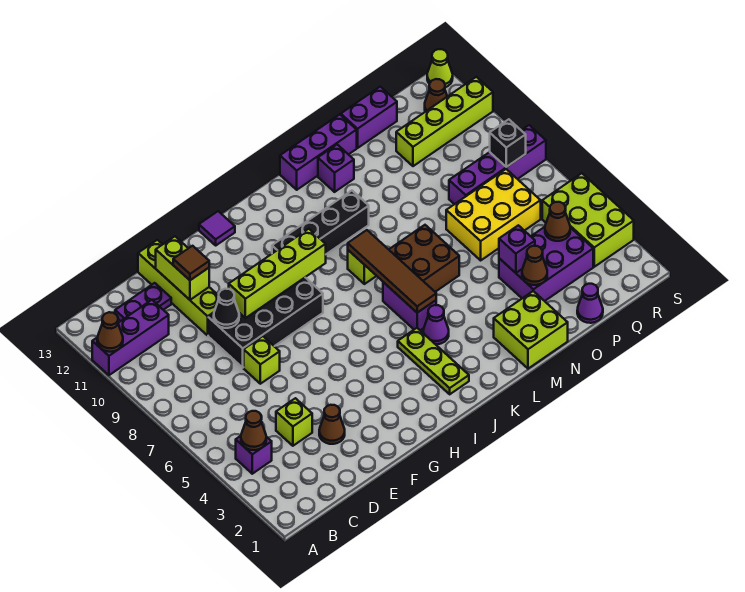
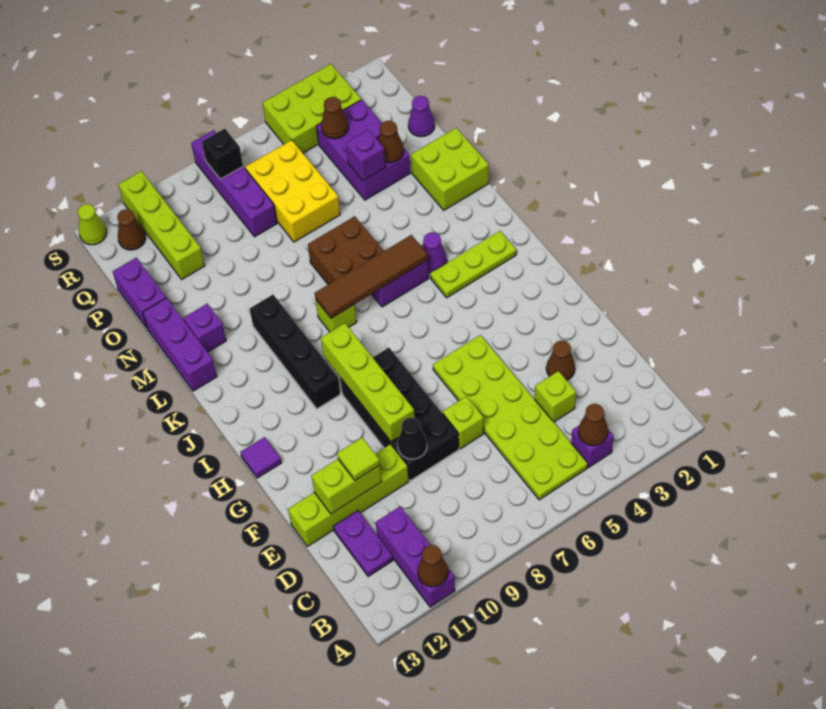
none -> lime plate B5:G6 level 1
brown tile E11 level 3 -> lime tile E11 level 3

